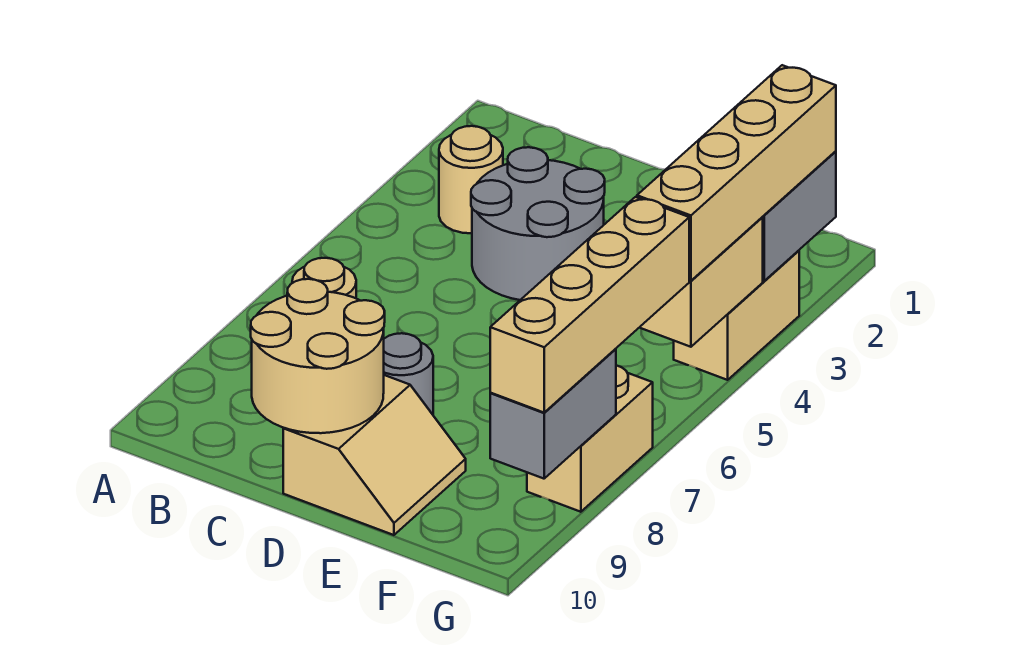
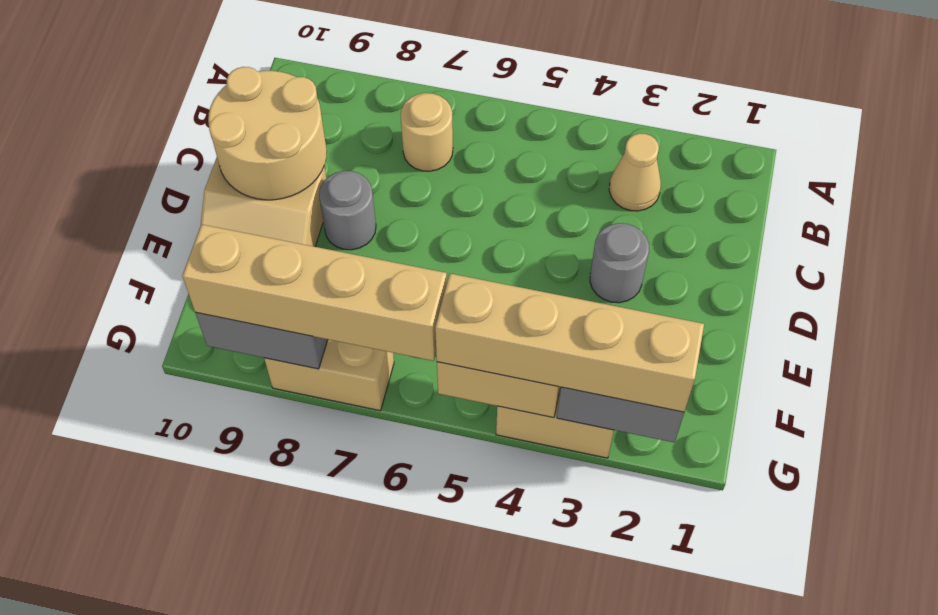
tan round brick B3 level 1 -> tan cone B3 level 1
grey round brick C3:D4 level 1 -> grey round brick D3 level 1

